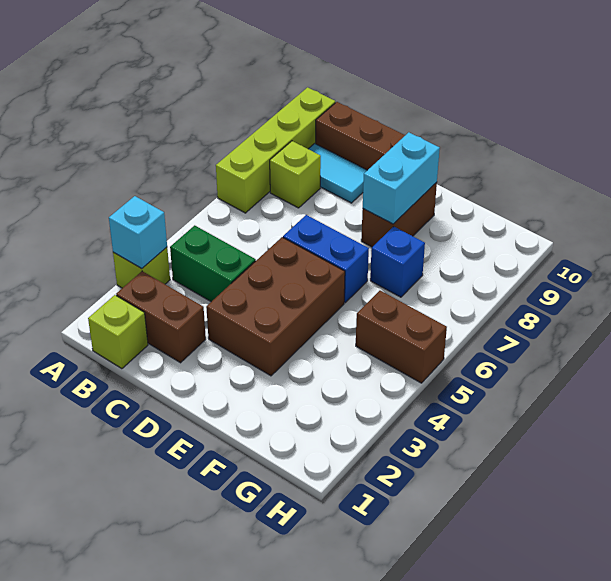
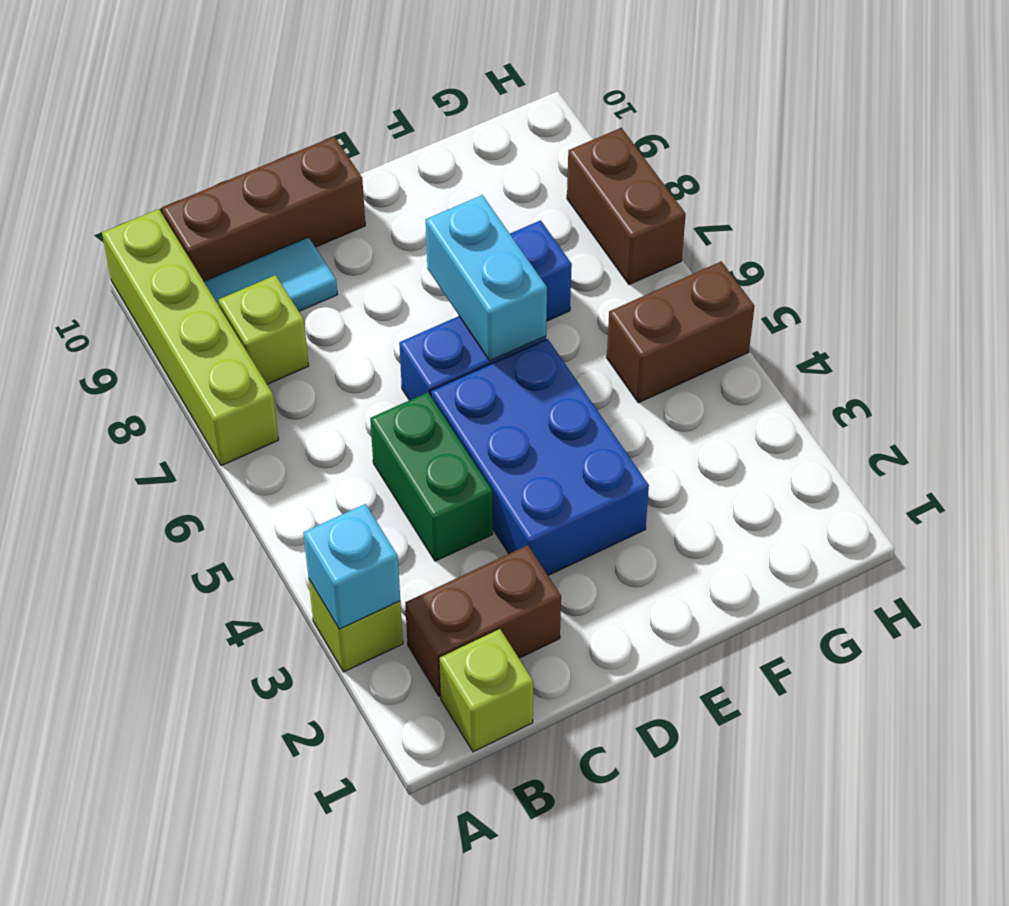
green brick B4:C4 level 1 -> green brick C4:C5 level 1
brown brick D3:E5 level 1 -> blue brick D3:E5 level 1
brown brick E8:E9 level 1 -> brown brick H7:H8 level 1
cyan brick E8:E9 level 2 -> cyan brick E6:E7 level 2

